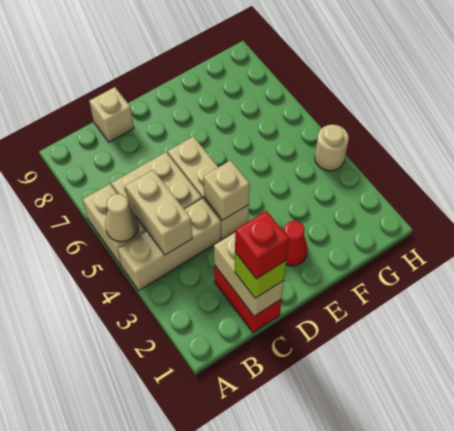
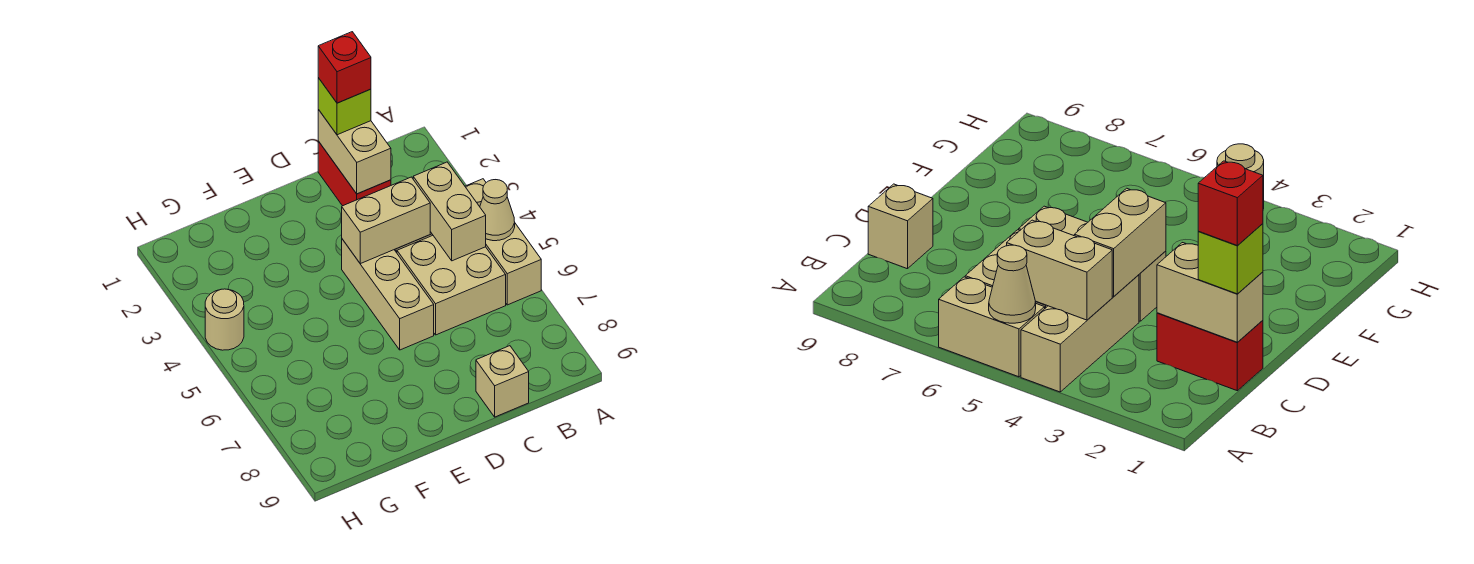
tan brick D4 level 2 -> tan brick C4:D4 level 2
red cone E2 level 1 -> none

